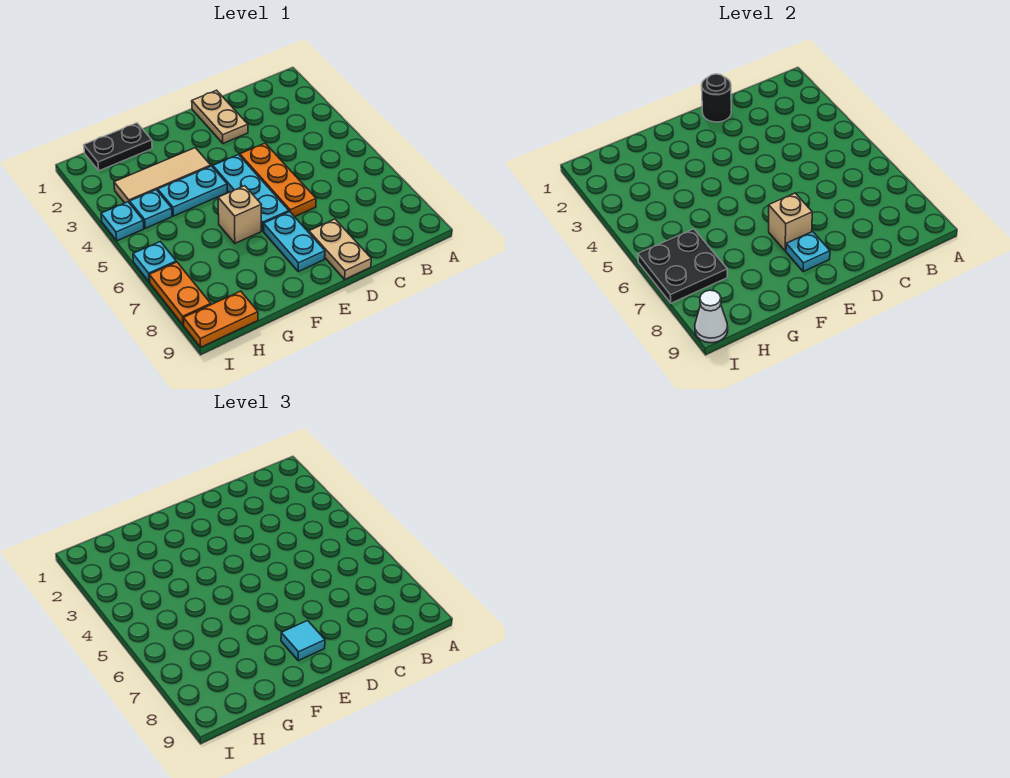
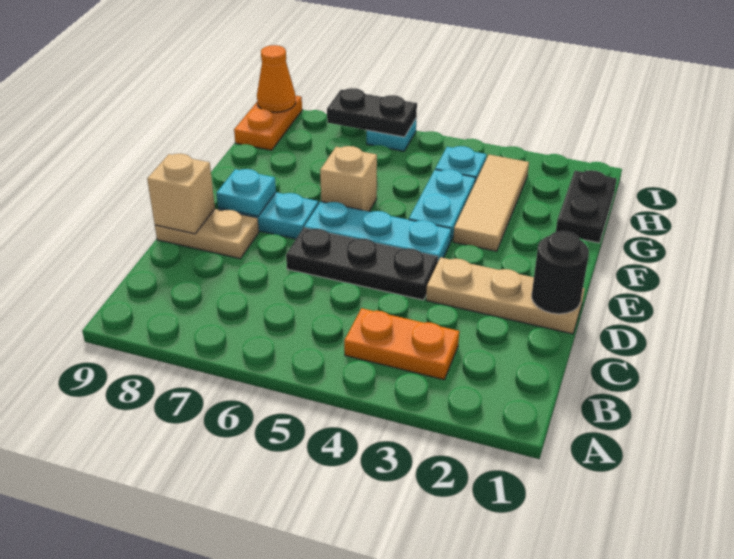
tan plate D1:D2 level 1 -> tan plate D1:D3 level 1
orange plate D4:D6 level 1 -> black plate D4:D6 level 1
tan brick E7 level 2 -> tan brick D9 level 2
cyan tile E8 level 3 -> none
black plate H6:I7 level 2 -> black plate I6:I7 level 2
cyan plate I4 level 1 -> none
orange plate I7:I8 level 1 -> orange plate B3:B4 level 1
white cone I9 level 2 -> orange cone I9 level 2

